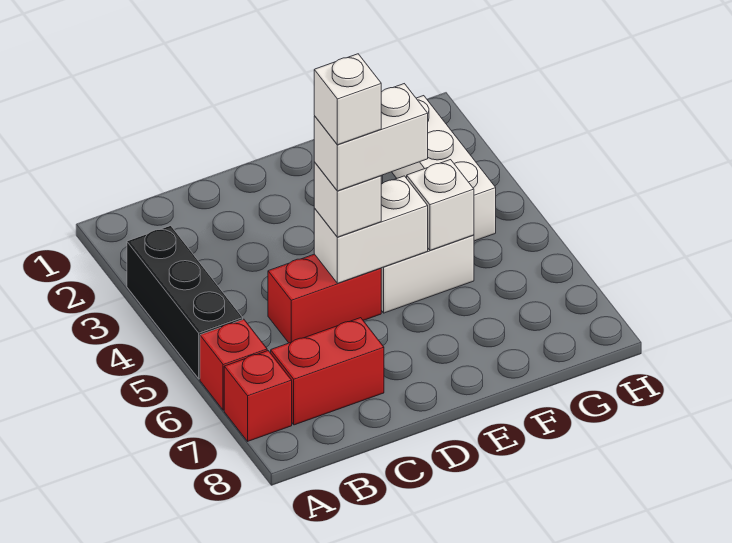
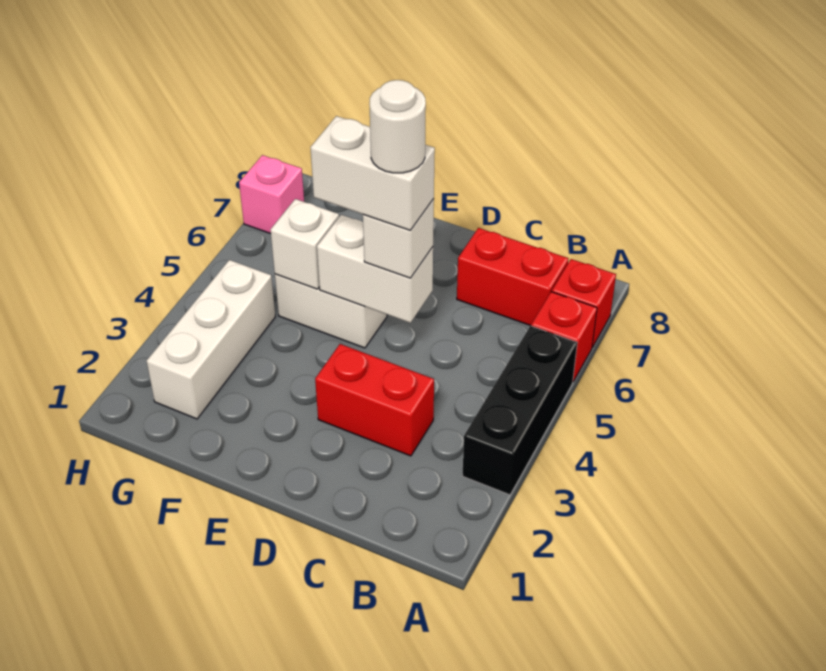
red brick C5:D5 level 1 -> red brick C3:D3 level 1
white brick D5 level 5 -> white round brick D5 level 5
none -> pink brick H7 level 1

